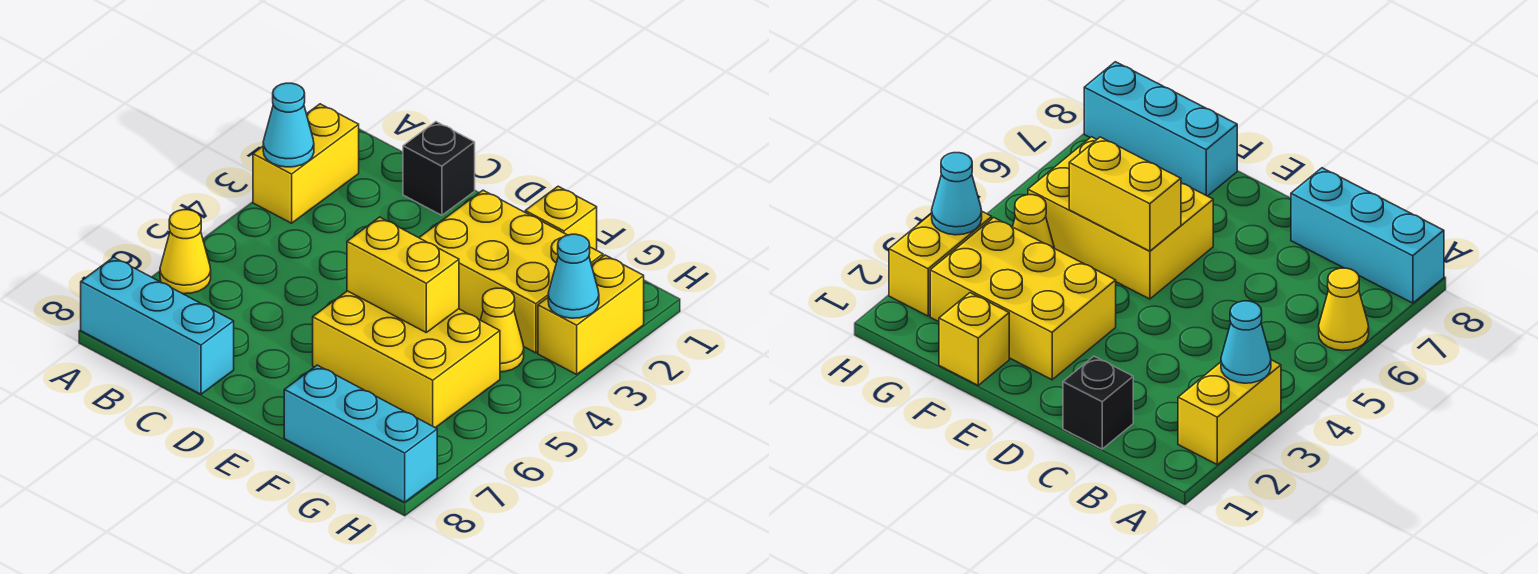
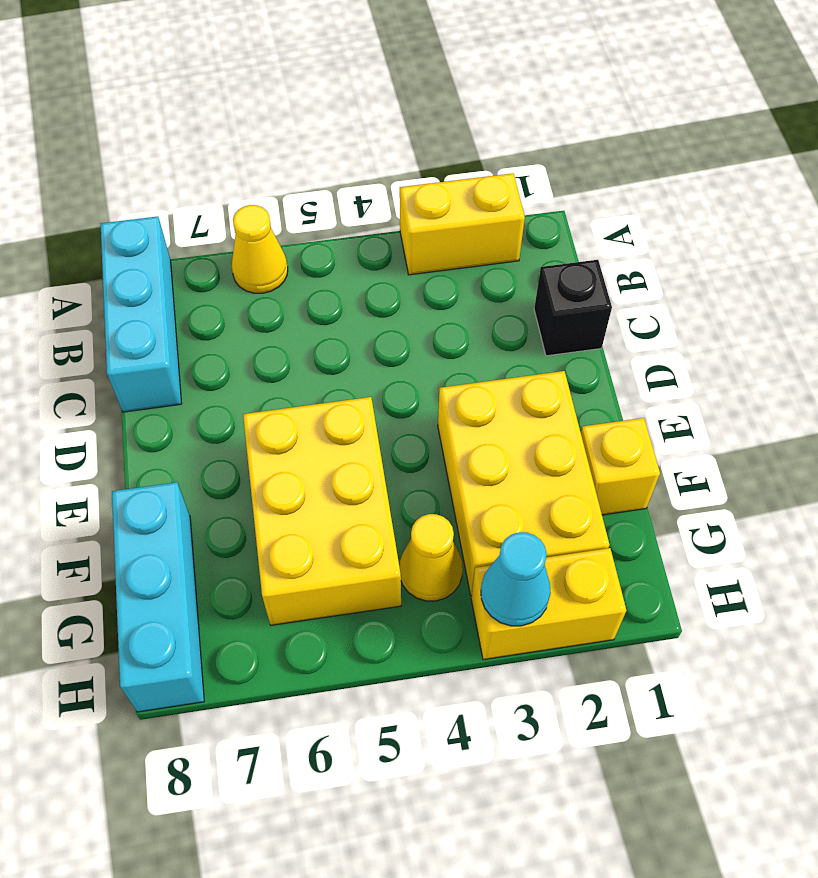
cyan cone A3 level 2 -> none
yellow brick E5:F5 level 2 -> none

